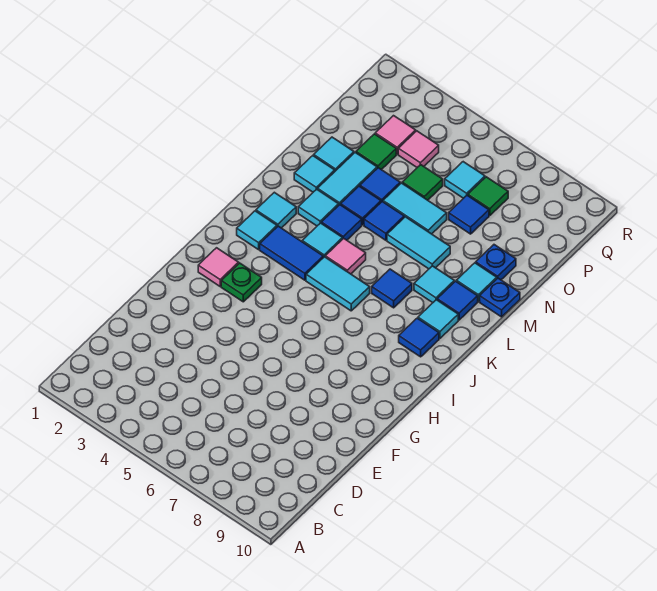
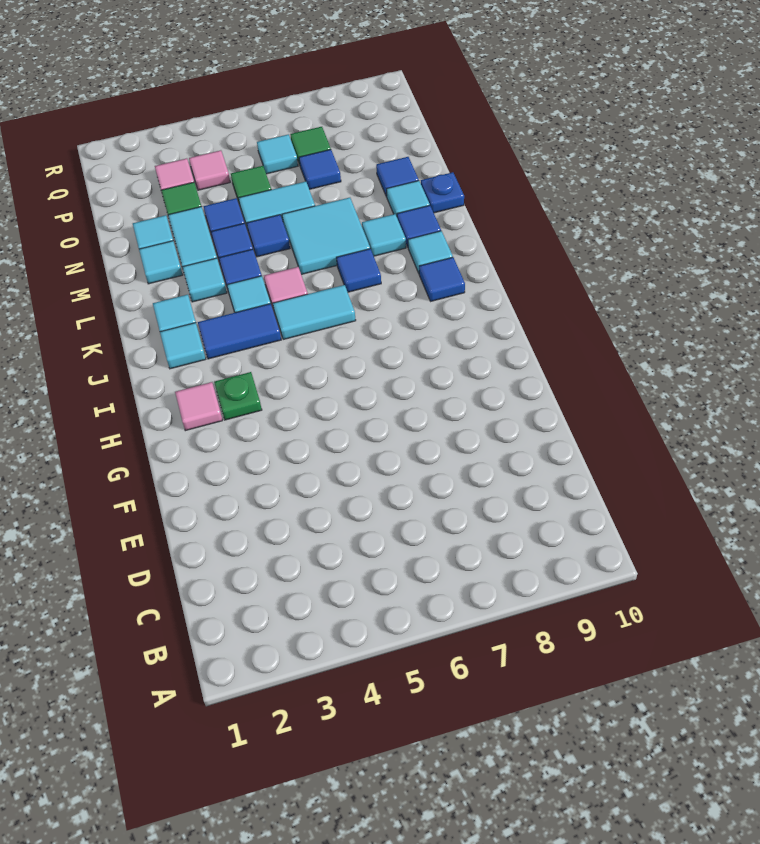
cyan tile M6:M7 level 1 -> cyan tile L6:M7 level 1
blue plate N9 level 1 -> blue tile N9 level 1

